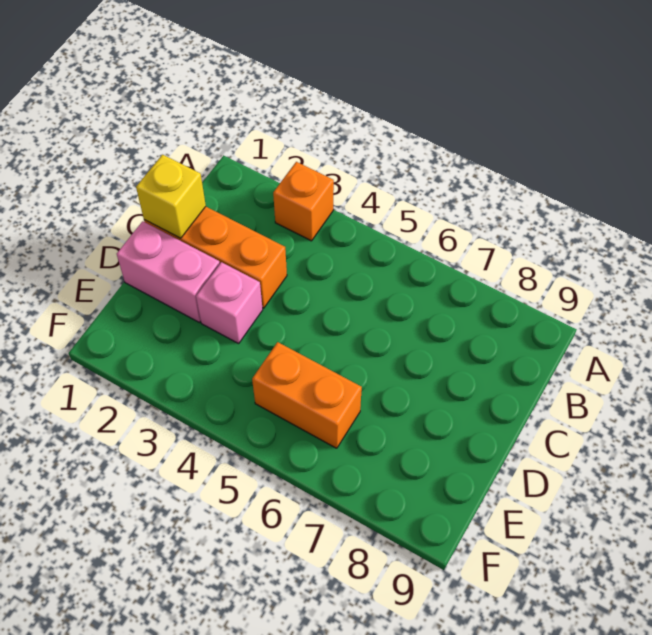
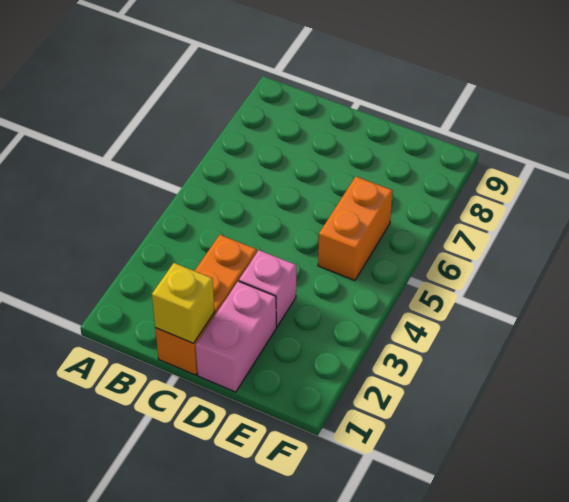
orange brick A3 level 1 -> none

